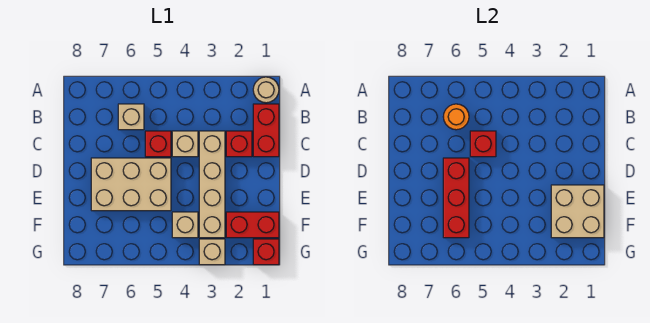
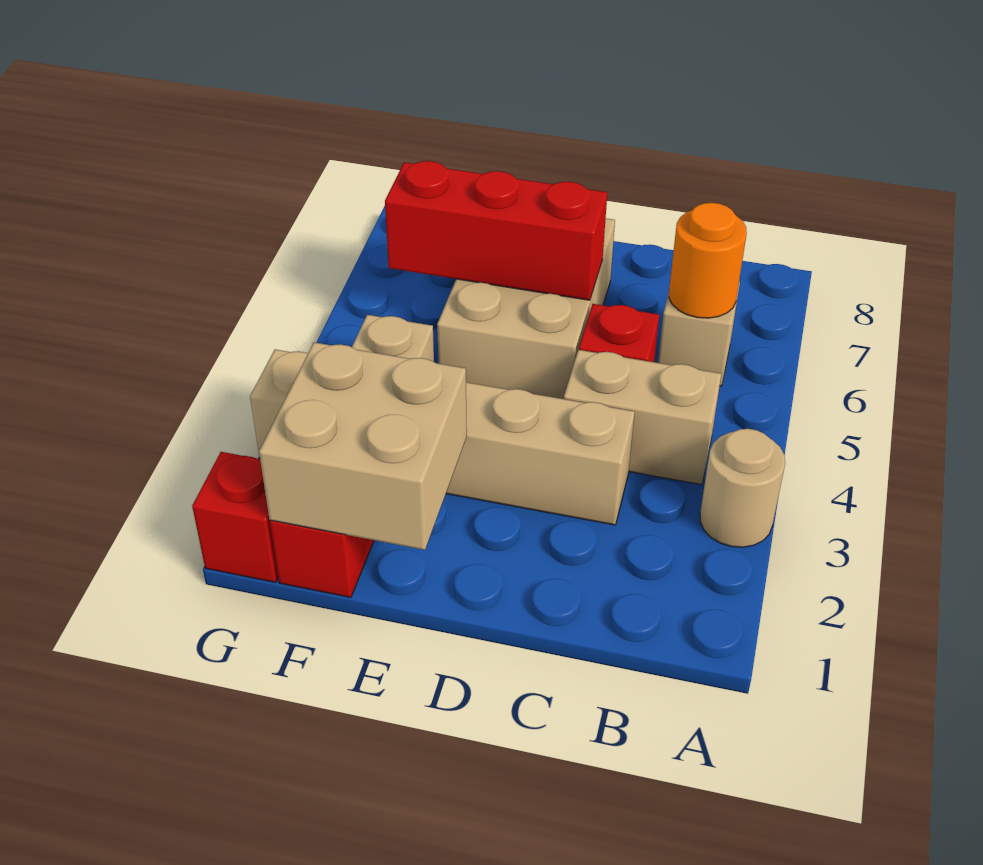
tan round brick A1 level 1 -> tan round brick A3 level 1
red brick B1:C1 level 1 -> none
red brick C2 level 1 -> none
tan brick C4 level 1 -> tan brick B4:C4 level 1
red brick C5 level 2 -> none

